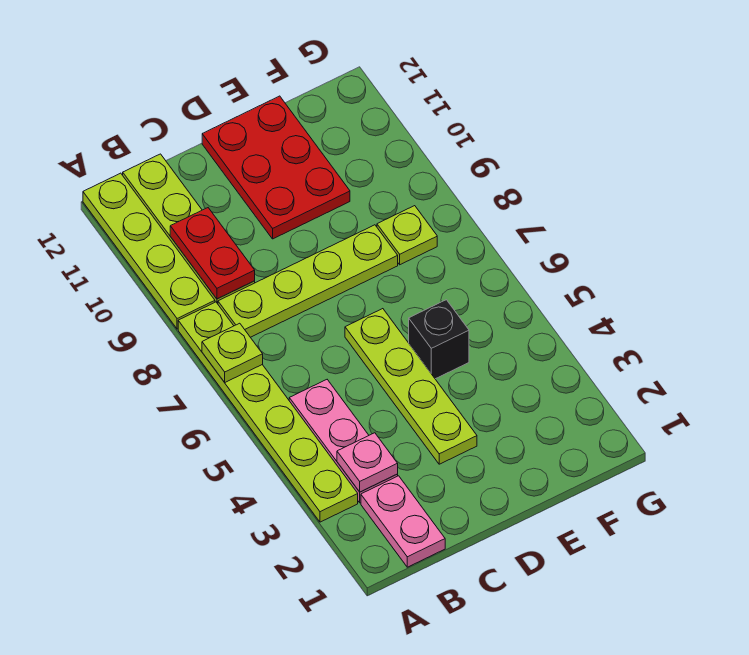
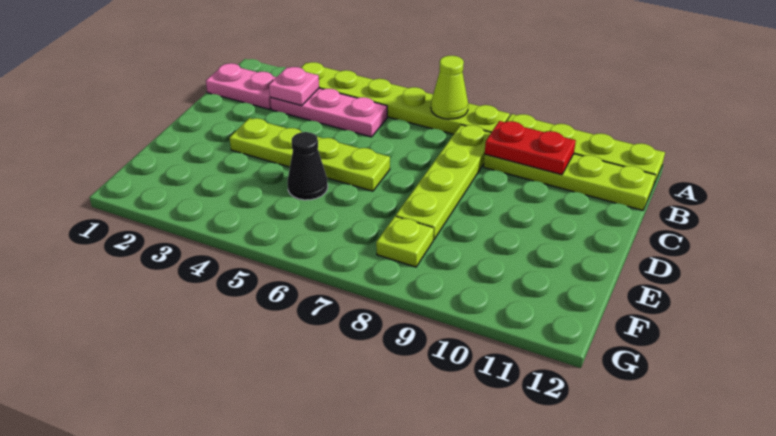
lime plate A7 level 2 -> lime cone A7 level 2
red plate D10:E12 level 1 -> none
black brick E5 level 1 -> black cone E5 level 1

